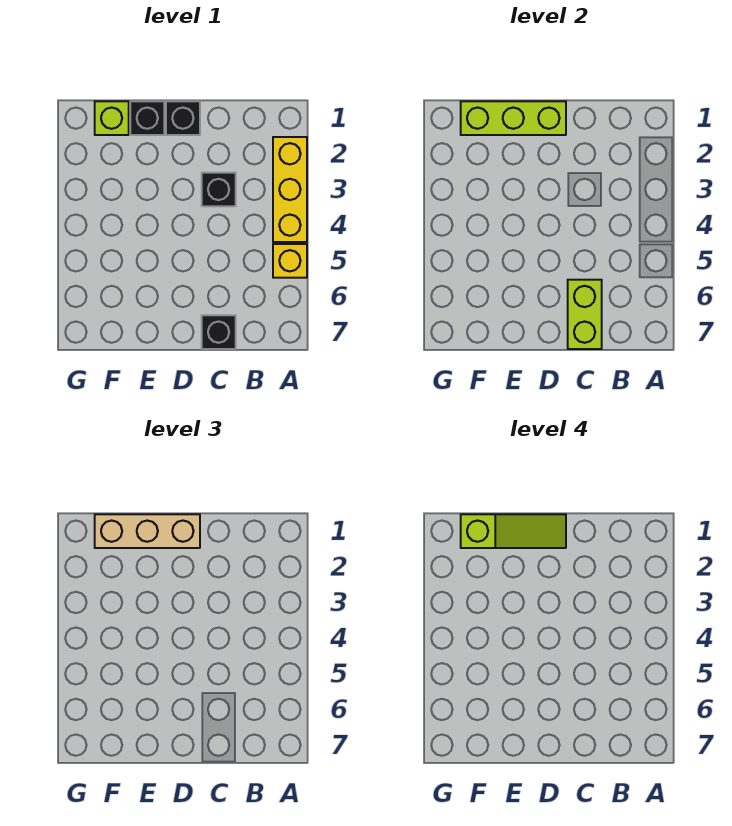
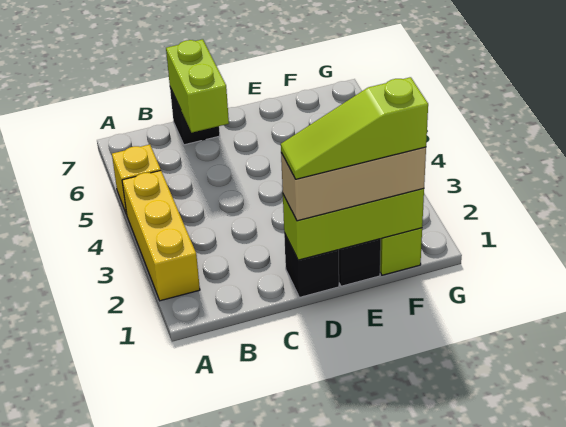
black brick C3 level 1 -> none

